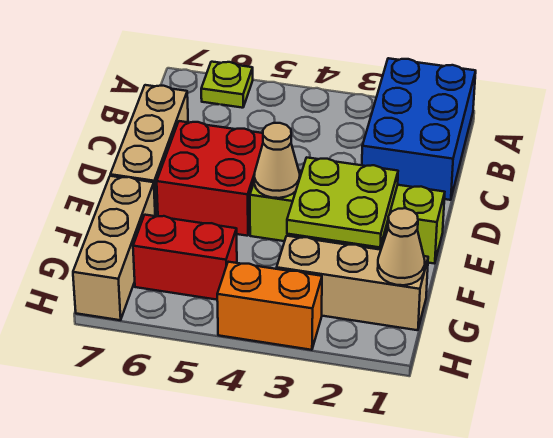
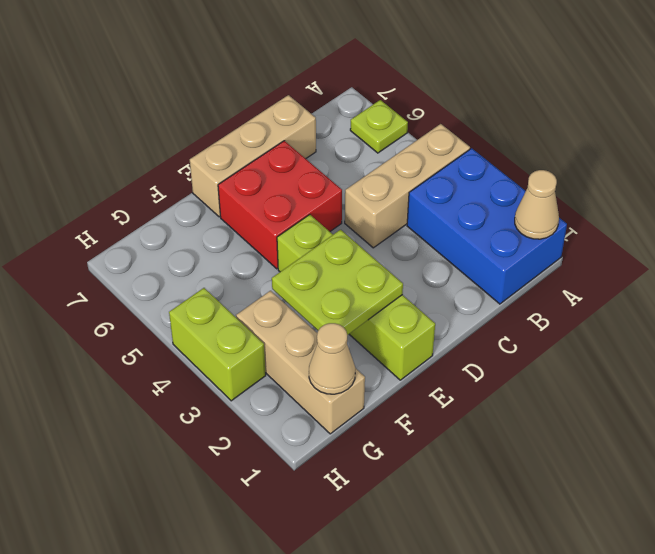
blue brick A1:C2 level 1 -> blue brick A1:B3 level 1
tan cone E4 level 2 -> tan cone A1 level 2
tan brick F7:H7 level 1 -> tan brick A4:C4 level 1
red brick G5:G6 level 1 -> none
orange brick H3:H4 level 1 -> lime brick H3:H4 level 1

